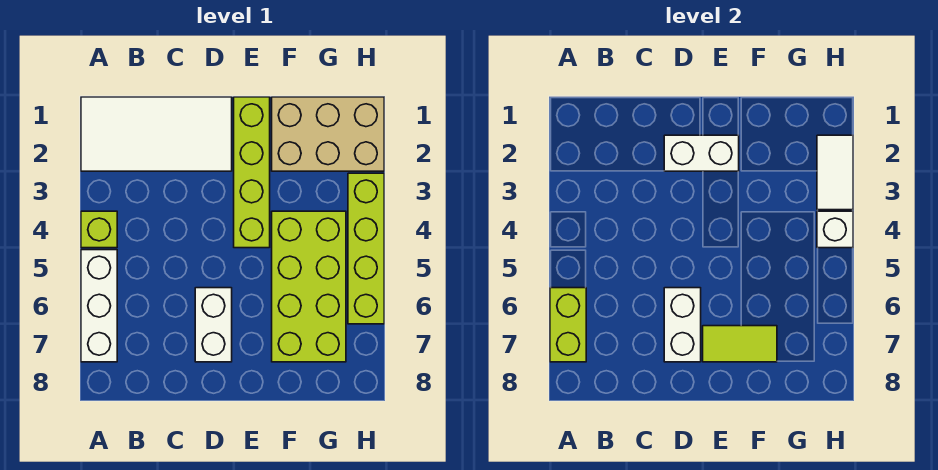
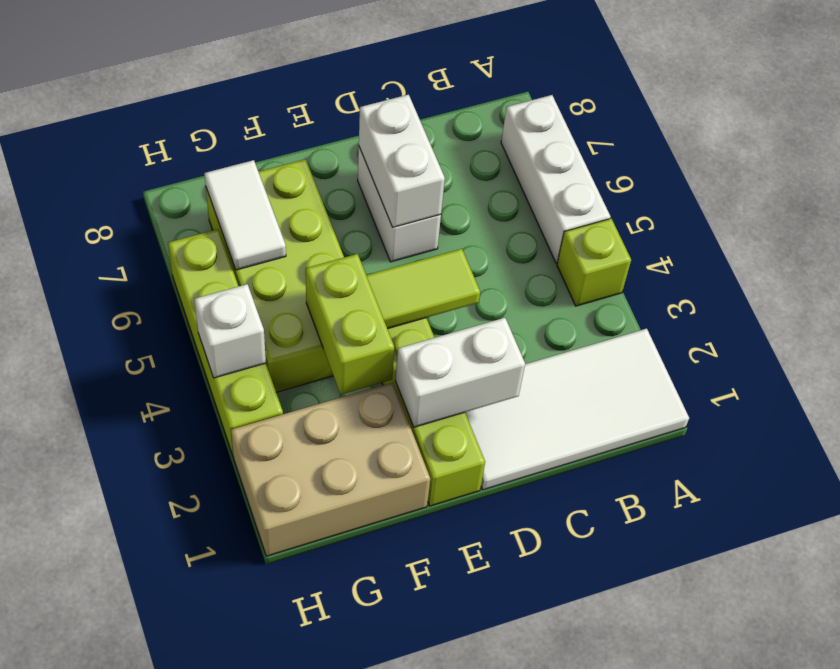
lime brick A6:A7 level 2 -> lime brick F3:F4 level 2
lime tile E7:F7 level 2 -> lime tile D4:E4 level 2
white tile H2:H3 level 2 -> white tile G6:G7 level 2

